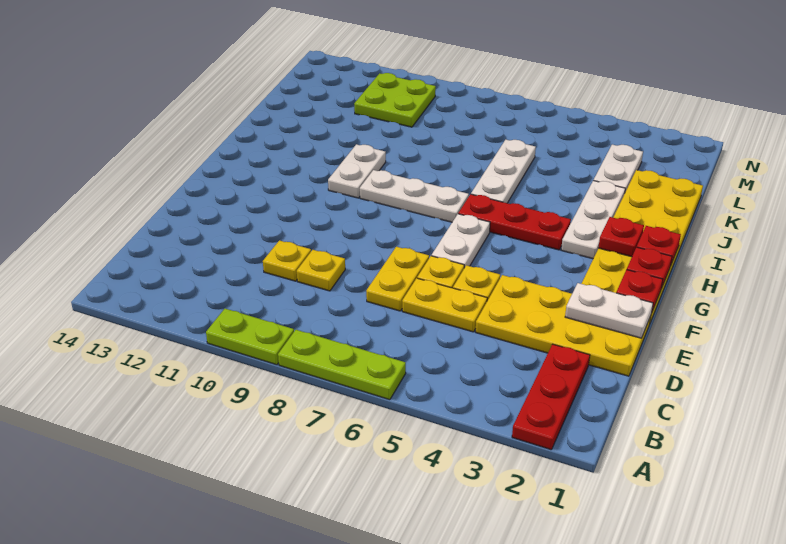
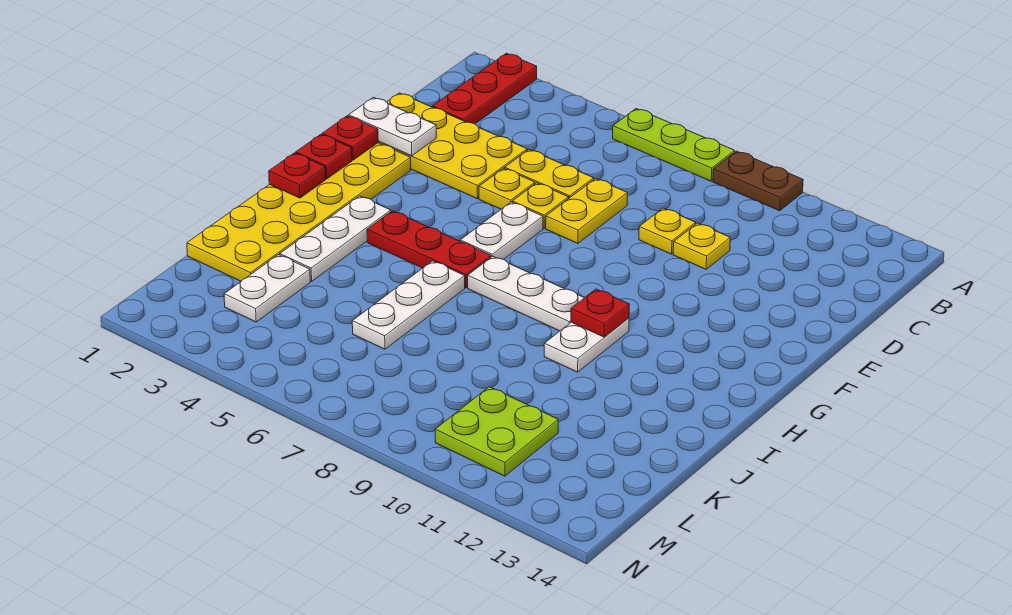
lime plate A9:A10 level 1 -> brown plate A9:A10 level 1
red plate H2 level 2 -> red plate H10 level 2

